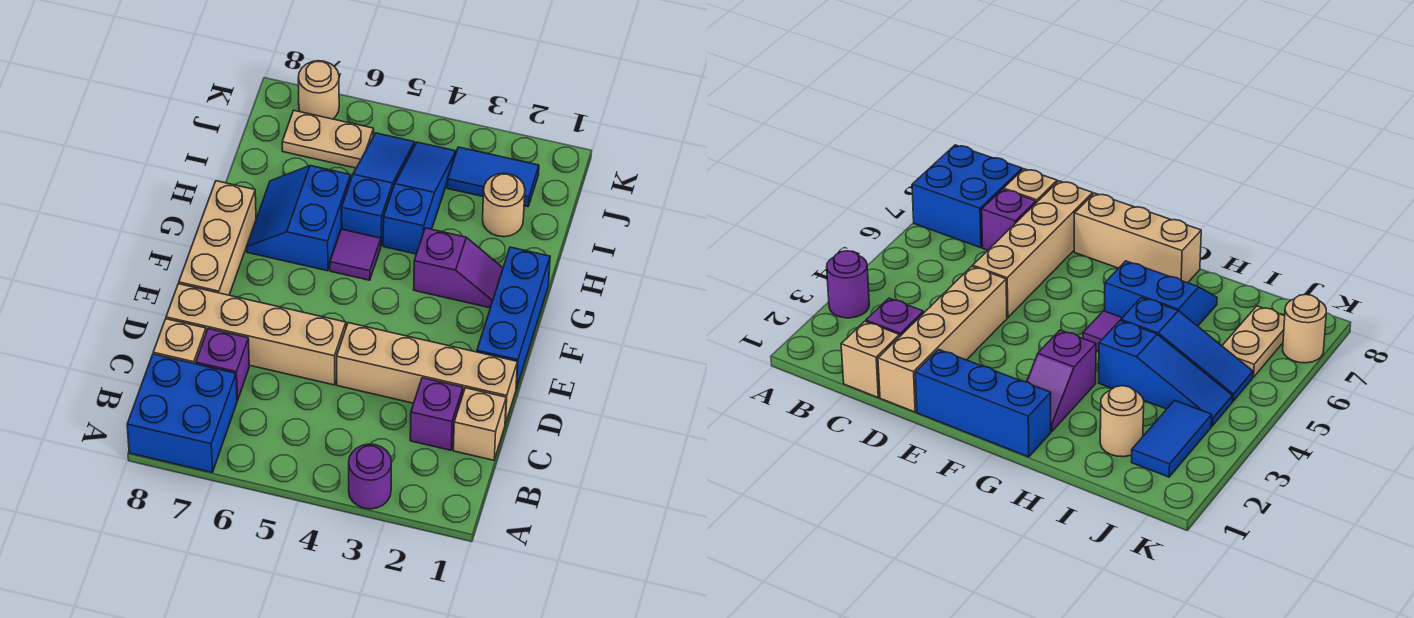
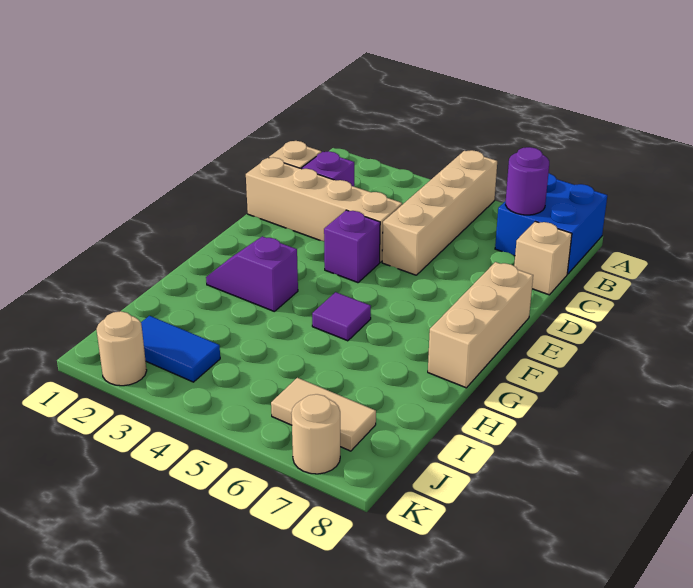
purple round brick A3 level 1 -> purple round brick B7 level 2
purple brick C7 level 1 -> purple brick E4 level 1
tan brick D5:D8 level 1 -> tan brick A5:D5 level 1
blue brick E1:G1 level 1 -> none
blue slope G6:H7 level 1 top 6 -> none
blue slope H4:J4 level 1 top H -> none
blue slope H5:J5 level 1 top H -> none
tan round brick I2 level 1 -> tan round brick K2 level 1
tan plate J6:J7 level 1 -> tan tile J6:J7 level 1

